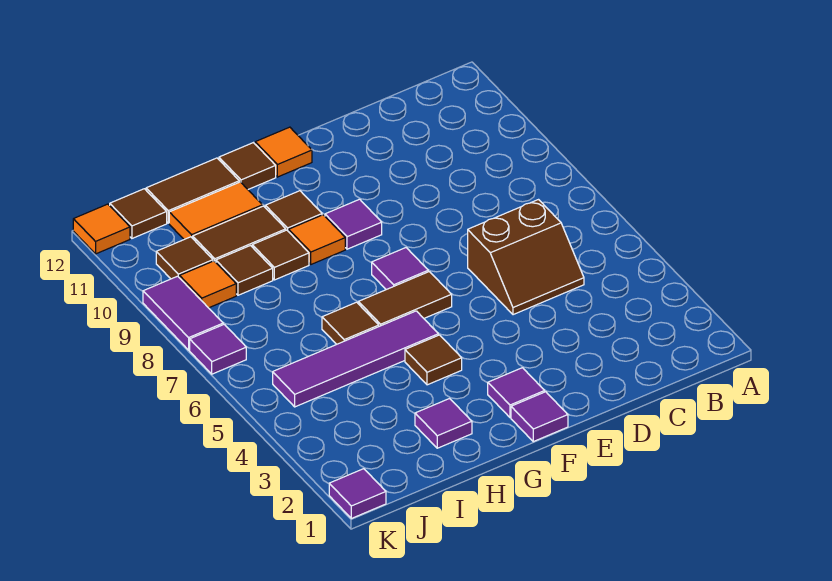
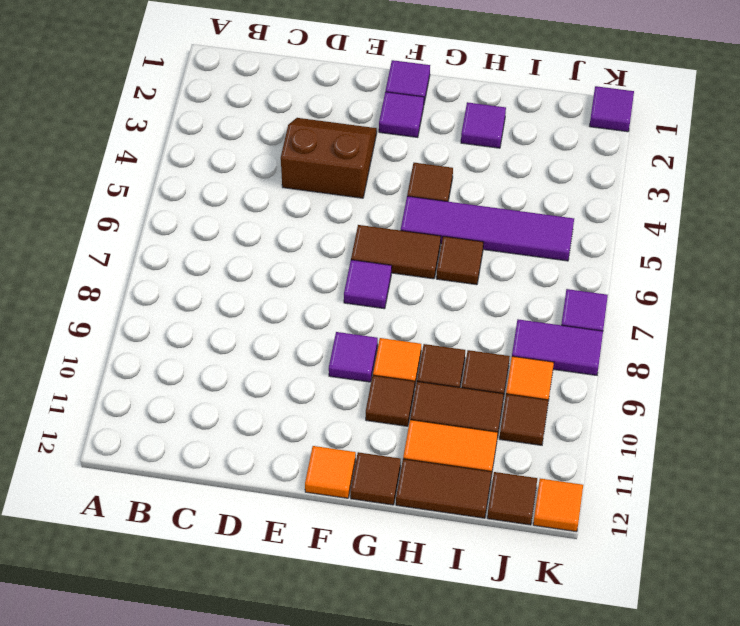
brown slope C5:D6 level 1 top 6 -> brown slope D3:E4 level 1 top 4
purple tile K8:K9 level 1 -> purple tile J8:K8 level 1

